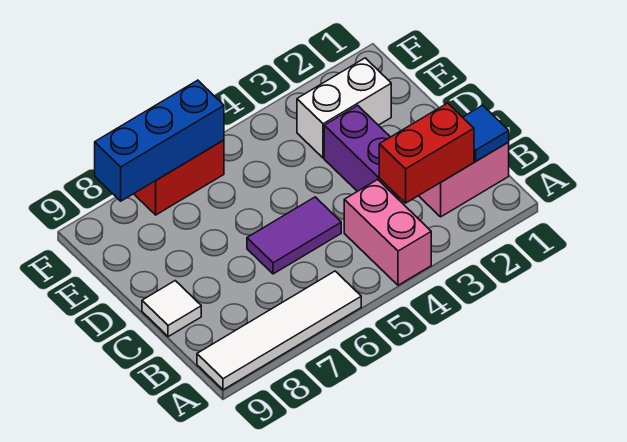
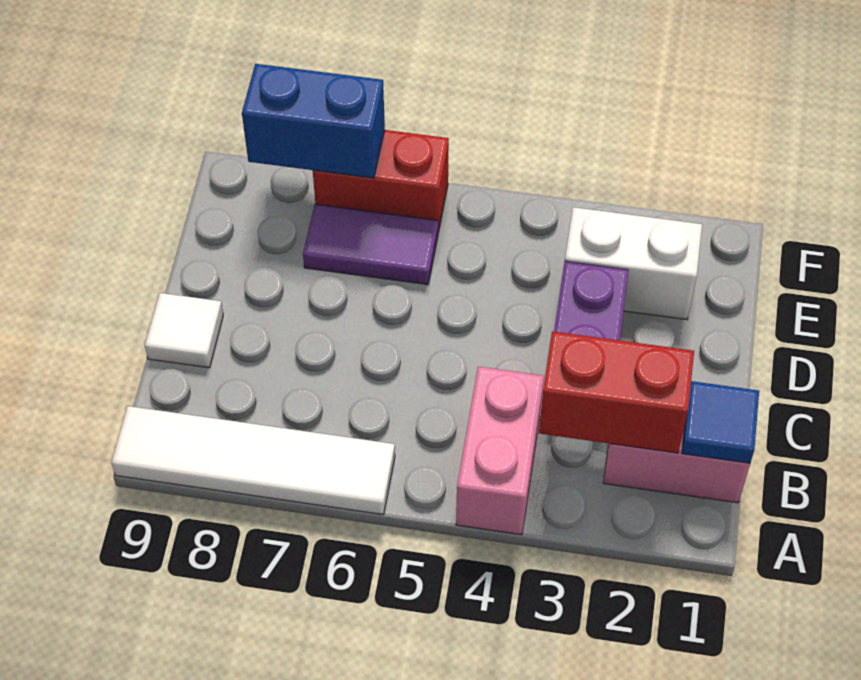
purple tile C5:C6 level 1 -> purple tile E6:E7 level 1
blue brick F6:F8 level 2 -> blue brick F7:F8 level 2

